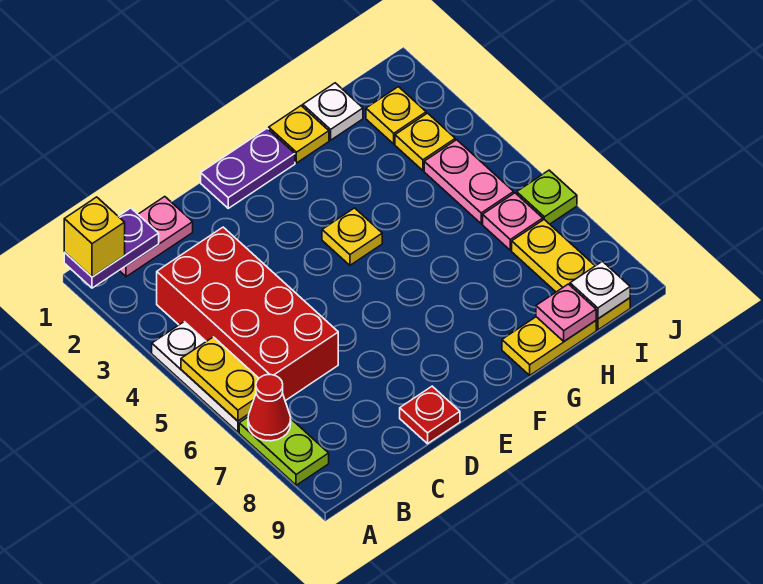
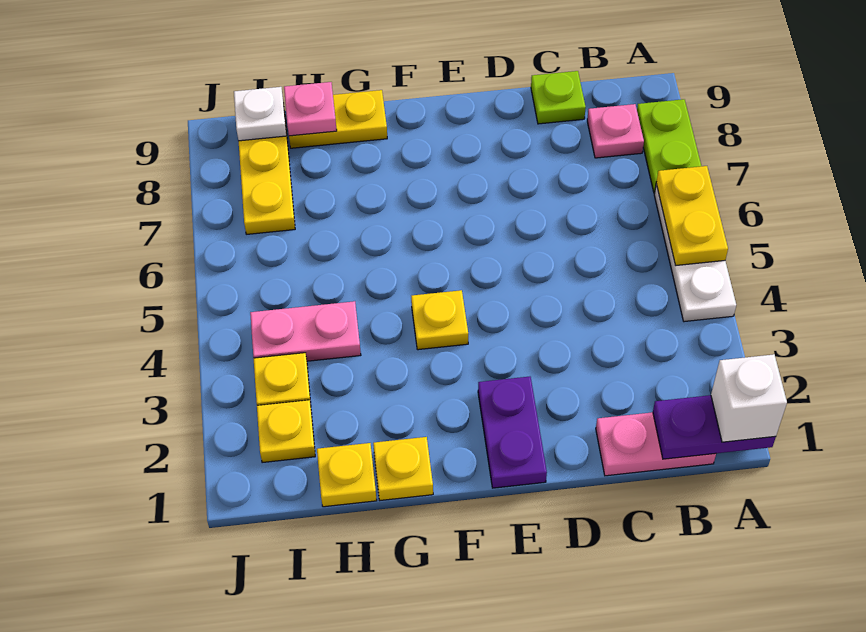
yellow brick A1 level 3 -> white brick A1 level 3
red cone A7 level 2 -> none
red brick B3:C6 level 1 -> none
red plate D9 level 1 -> none
purple plate E1:F1 level 1 -> purple plate E1:E2 level 1
white plate H1 level 1 -> yellow plate H1 level 1
pink plate I4:I5 level 1 -> pink plate H4:I4 level 1
pink plate I6 level 1 -> pink plate B8 level 1
lime plate J6 level 1 -> lime plate C9 level 1

